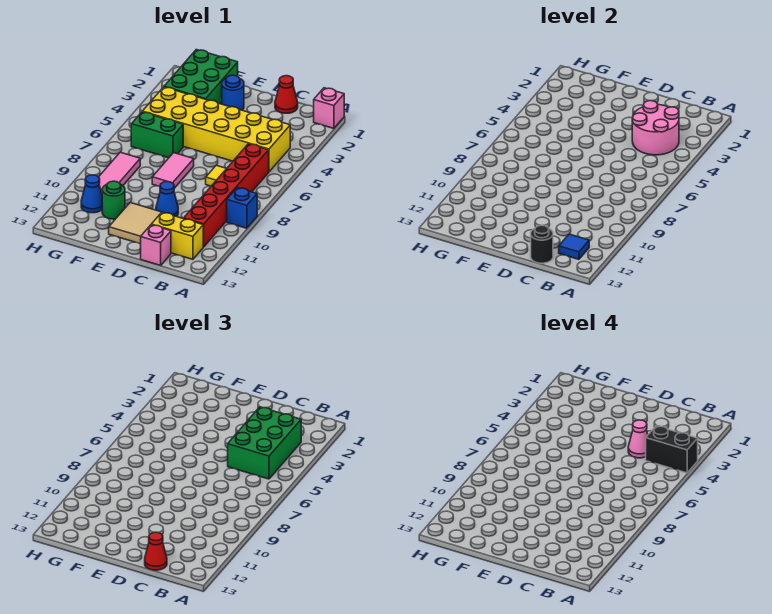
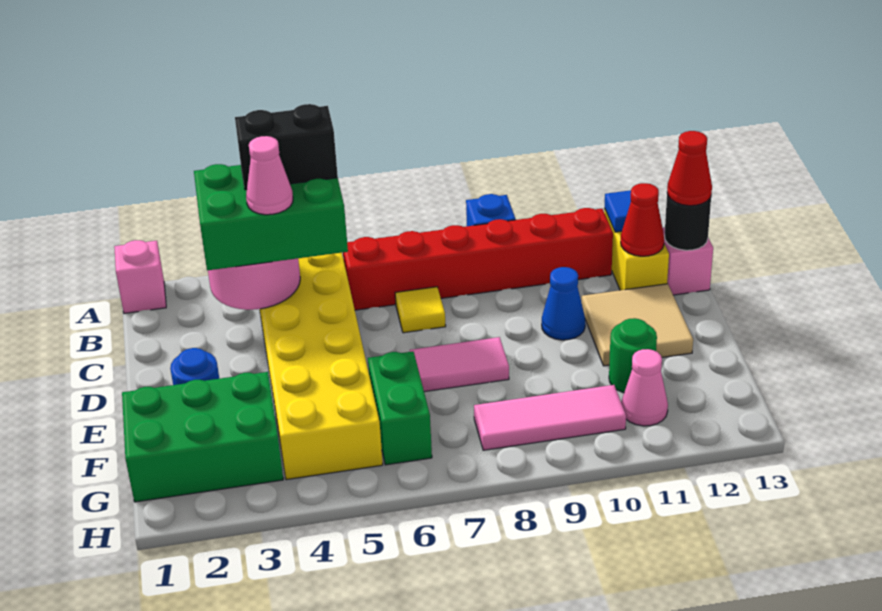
black brick A4:B4 level 4 -> black brick B4:B5 level 4
red cone C1 level 1 -> red cone C12 level 2
blue cone G11 level 1 -> pink cone G11 level 1

